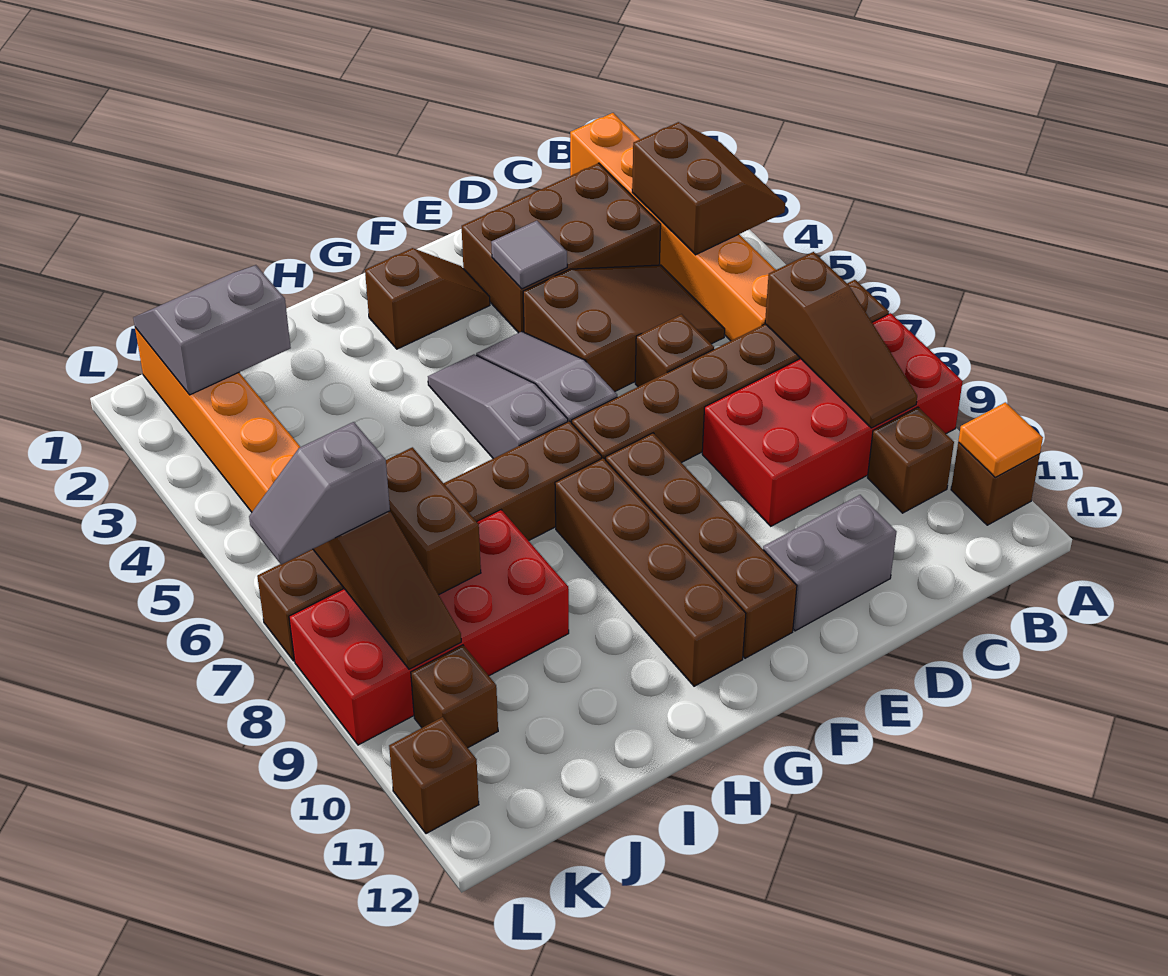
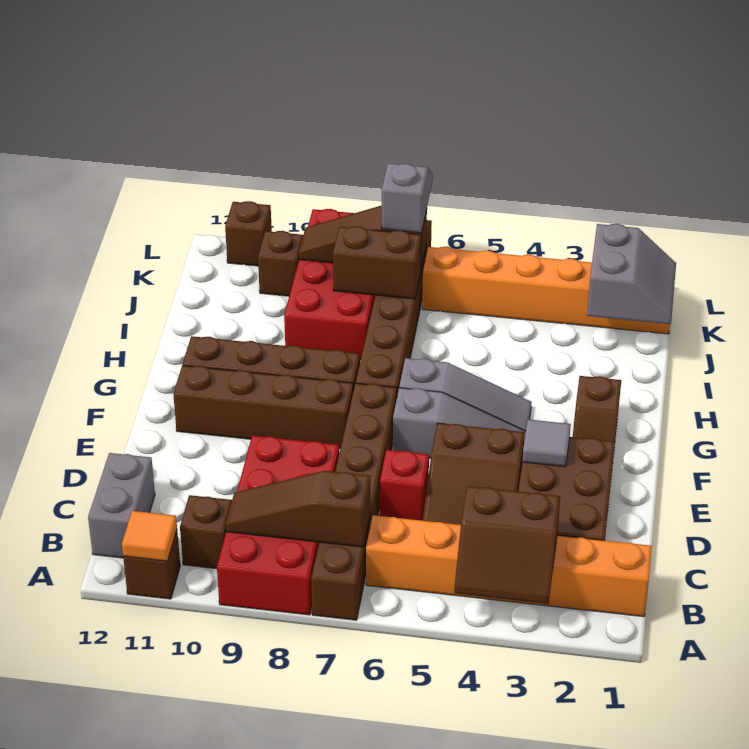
brown brick D6 level 1 -> red brick D6 level 1
grey brick D11:E11 level 1 -> grey brick B12:C12 level 1

